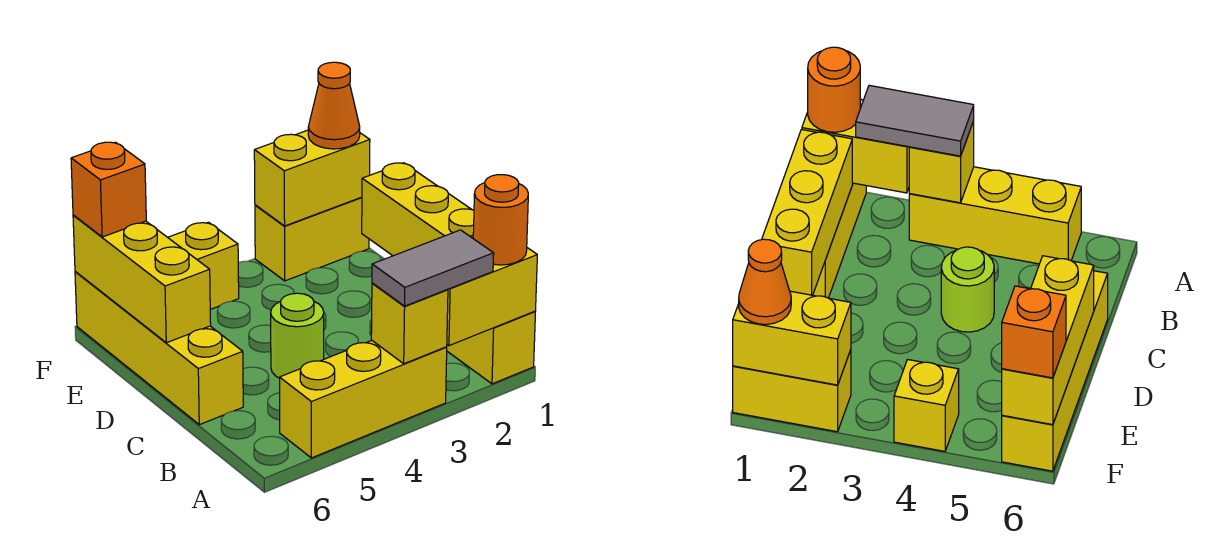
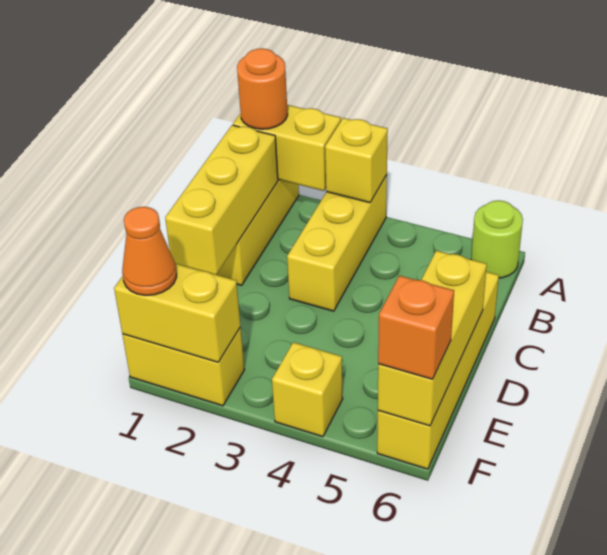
grey tile A2:A3 level 3 -> none
yellow brick A3:A5 level 1 -> yellow brick A3:C3 level 1
lime round brick C4 level 1 -> lime round brick A6 level 1

